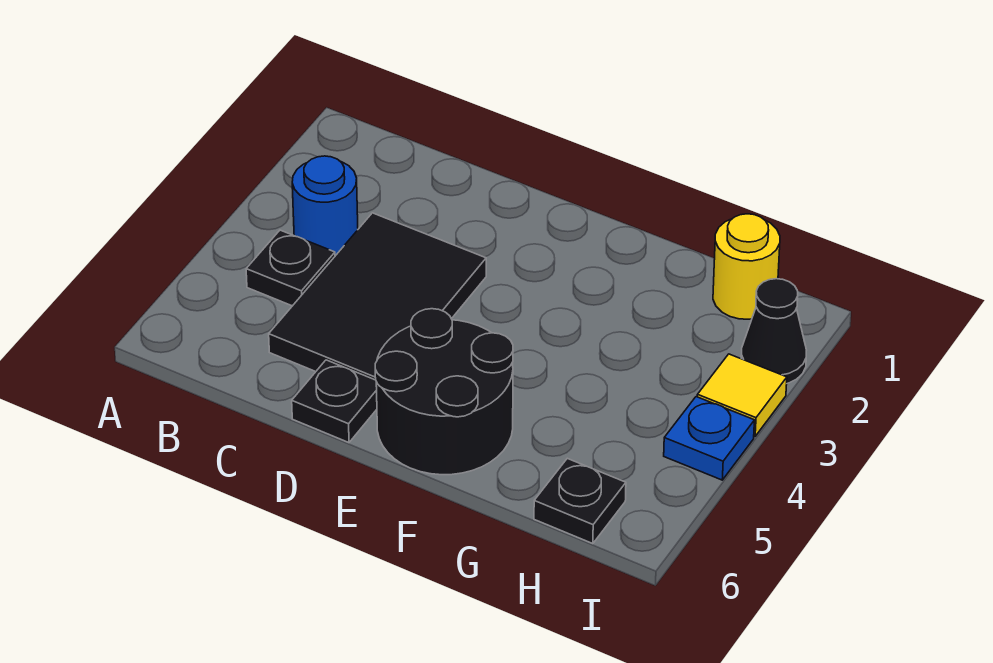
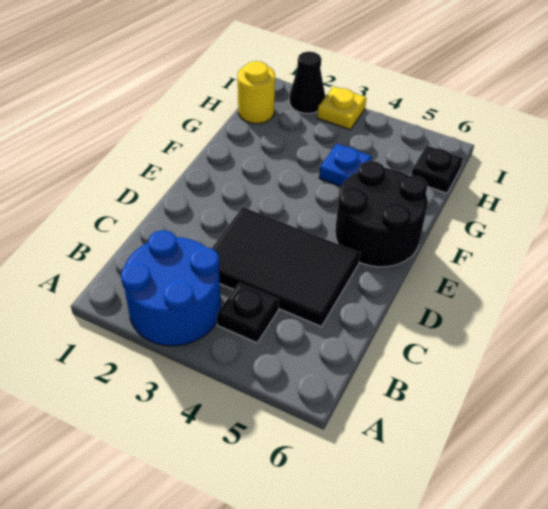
blue round brick B3 level 1 -> blue round brick A2:B3 level 1
black plate D6 level 1 -> none
yellow tile I3 level 1 -> yellow plate I3 level 1
blue plate I4 level 1 -> blue plate G4 level 1

